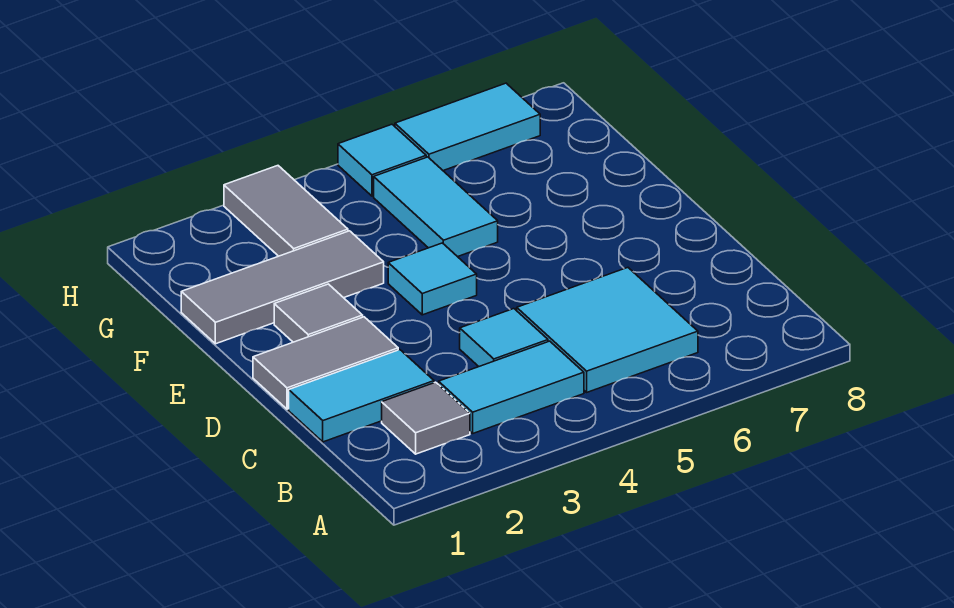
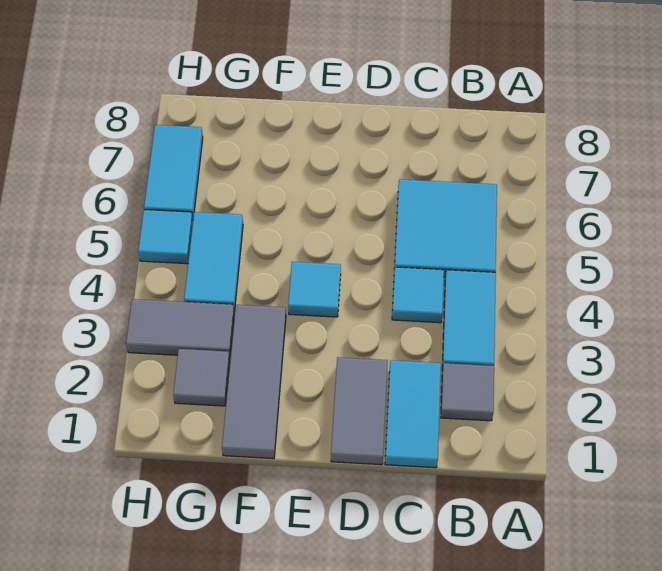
grey tile E2 level 1 -> grey tile G2 level 1
cyan tile F5:G5 level 1 -> cyan tile G4:G5 level 1

